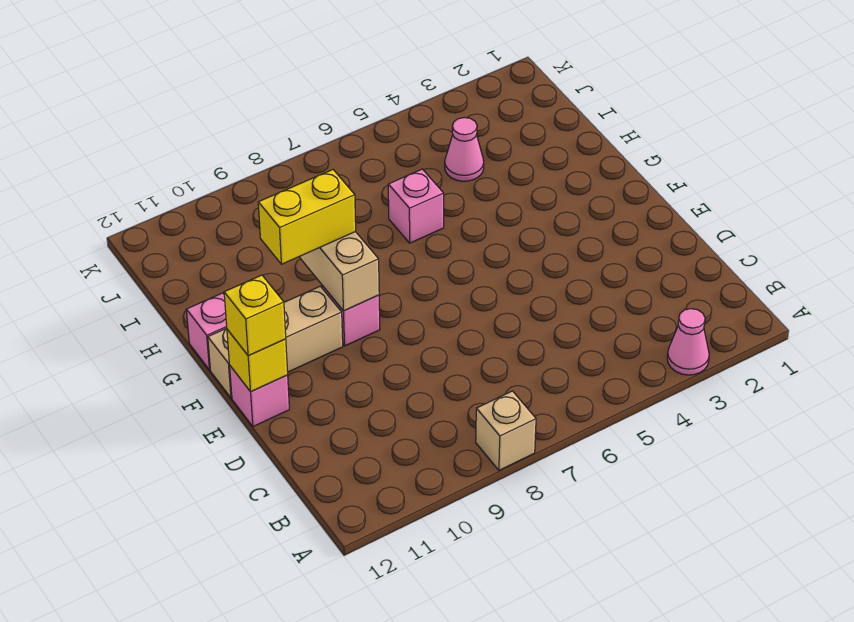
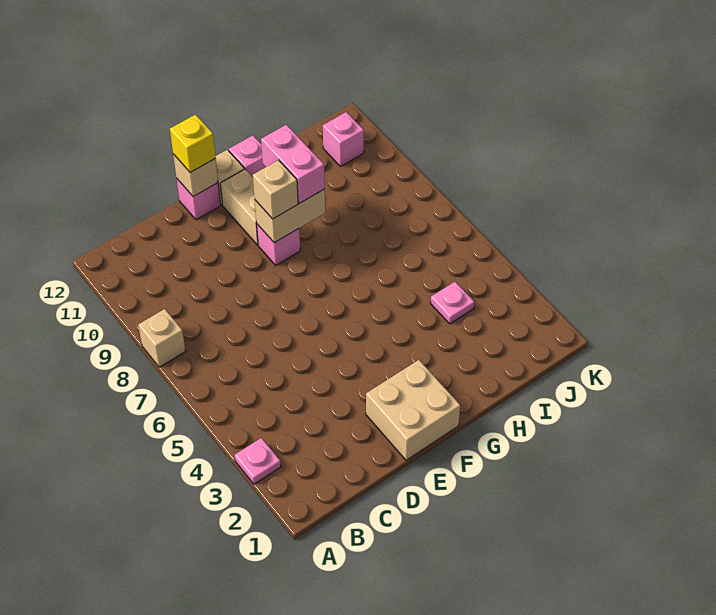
pink cone A3 level 1 -> pink plate A3 level 1
none -> tan brick E1:F2 level 1
yellow brick E12 level 2 -> tan brick E12 level 2
none -> tan brick F9 level 3
yellow brick G9:G10 level 3 -> pink brick G9:G10 level 3
pink brick H6 level 1 -> pink brick J11 level 1
pink cone I4 level 1 -> pink plate I4 level 1

